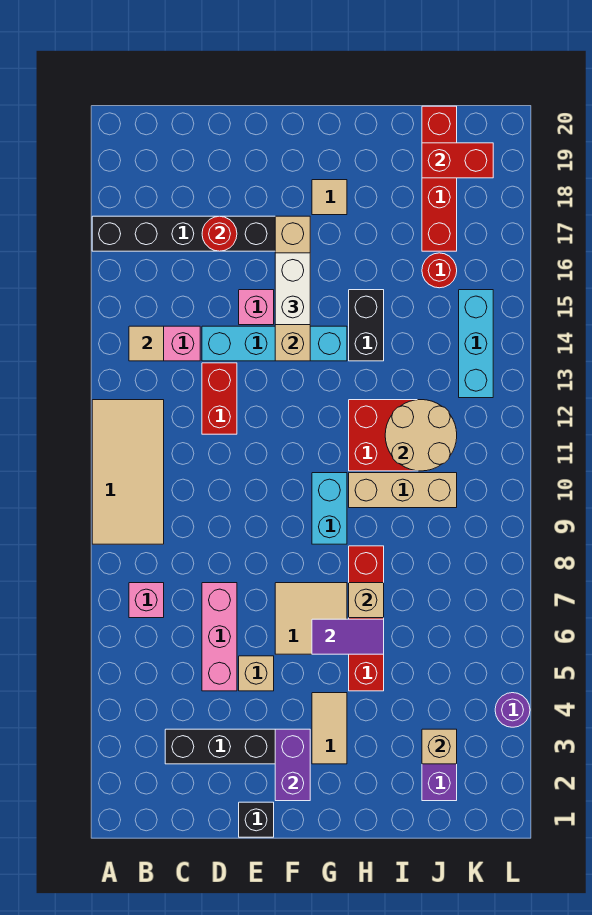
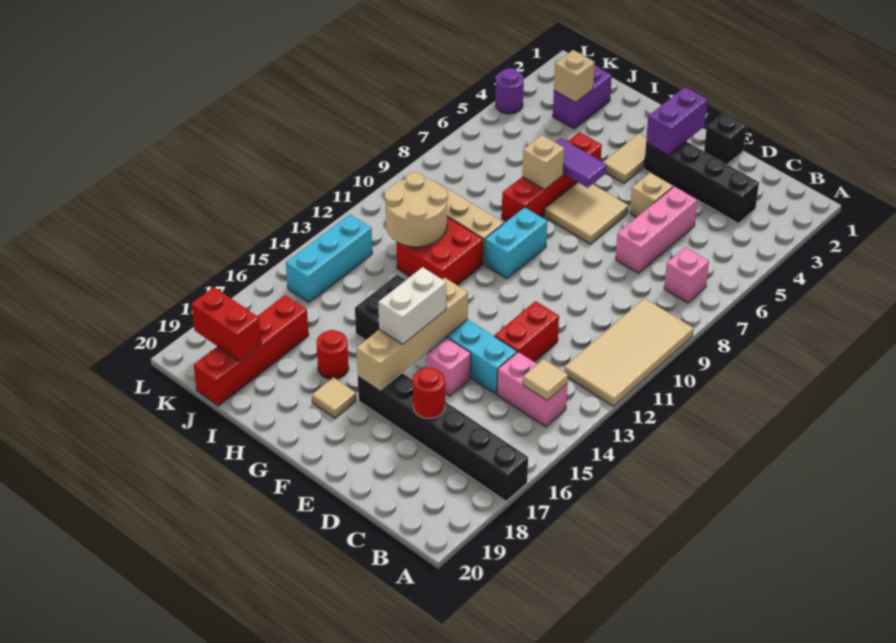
red round brick J16 level 1 -> red round brick H17 level 1

